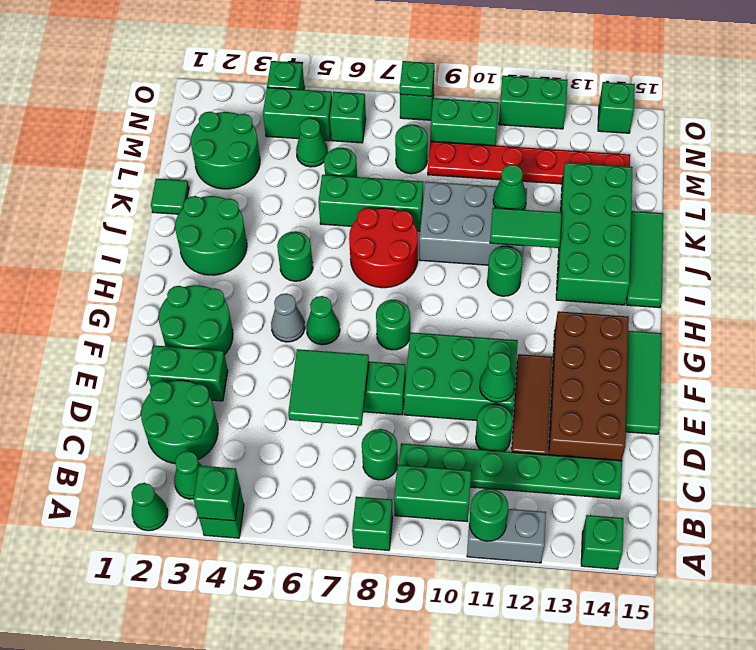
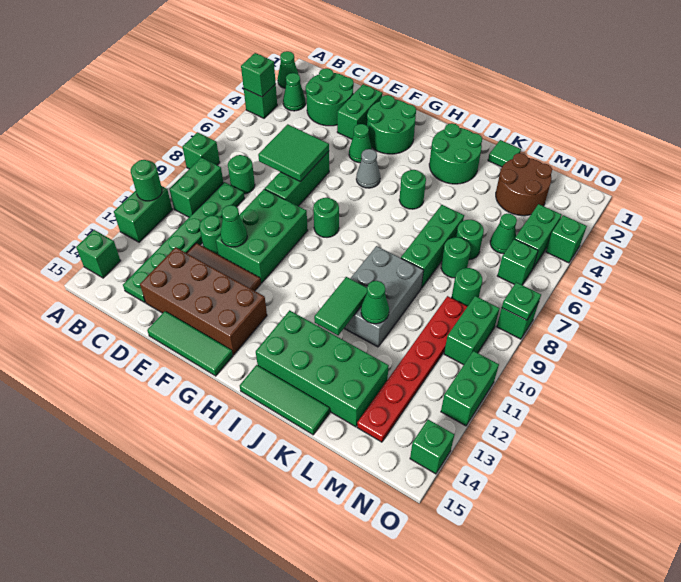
grey brick A11:A12 level 1 -> green brick A11:A12 level 1
green cone G6 level 1 -> green cone F4 level 1
red round brick I7:J8 level 1 -> none
green round brick I11 level 1 -> green round brick L7 level 1
green round brick L2:M3 level 1 -> brown round brick L2:M3 level 1

